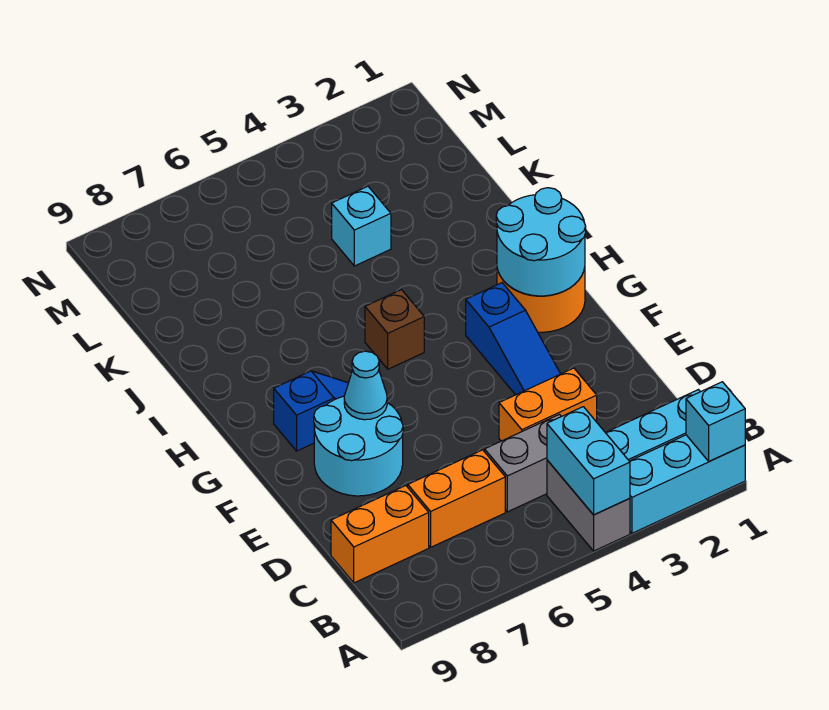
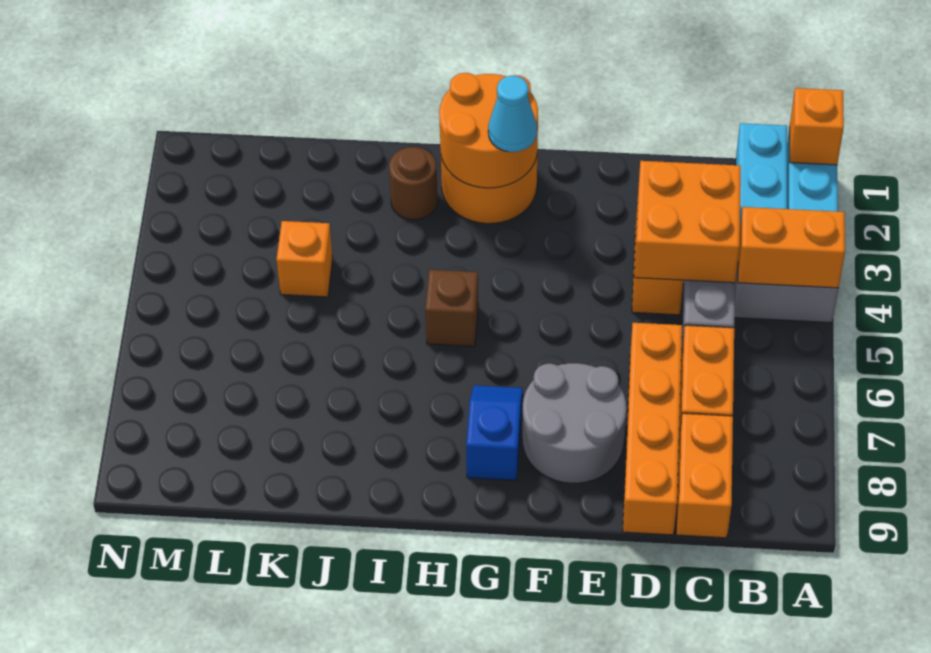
cyan brick A1 level 2 -> orange brick A1 level 2
cyan brick A4:B4 level 2 -> orange brick A4:B4 level 2
none -> orange brick C3:D4 level 2
none -> orange brick D6:D9 level 1
blue slope E3:G3 level 1 top G -> none
cyan round brick E7:F8 level 1 -> grey round brick E7:F8 level 1
cyan cone F7 level 2 -> cyan cone G2 level 3
cyan round brick G1:H2 level 2 -> orange round brick G1:H2 level 2
none -> brown round brick I2 level 1
cyan brick K4 level 1 -> orange brick K4 level 1

